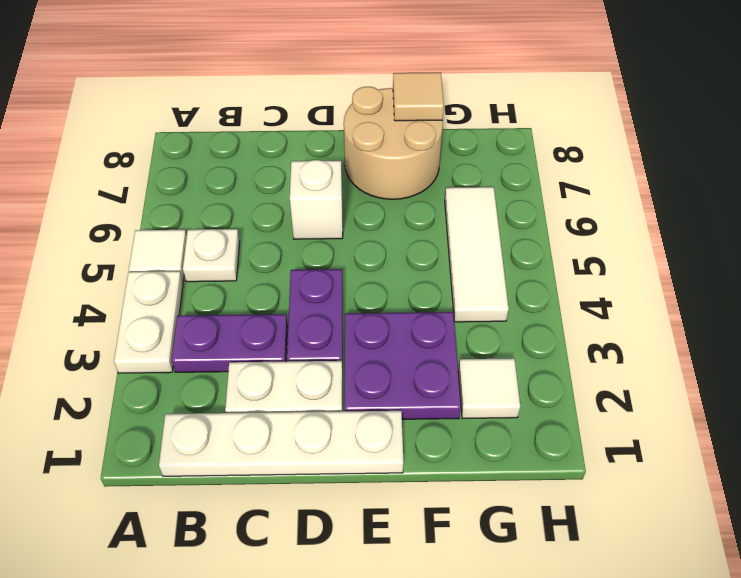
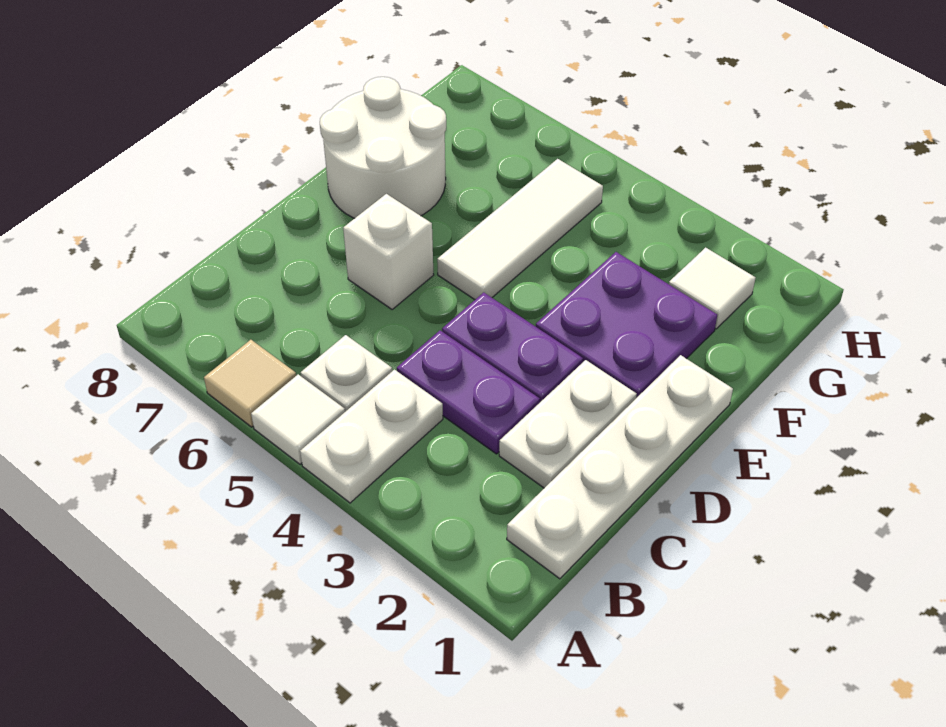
white plate A3:A4 level 1 -> white plate A4:B4 level 1
purple plate B3:C3 level 1 -> purple plate C3:C4 level 1
tan round brick E7:F8 level 1 -> white round brick E7:F8 level 1
tan tile F8 level 2 -> tan tile A6 level 1
white tile G4:G6 level 1 -> white tile E5:G5 level 1

